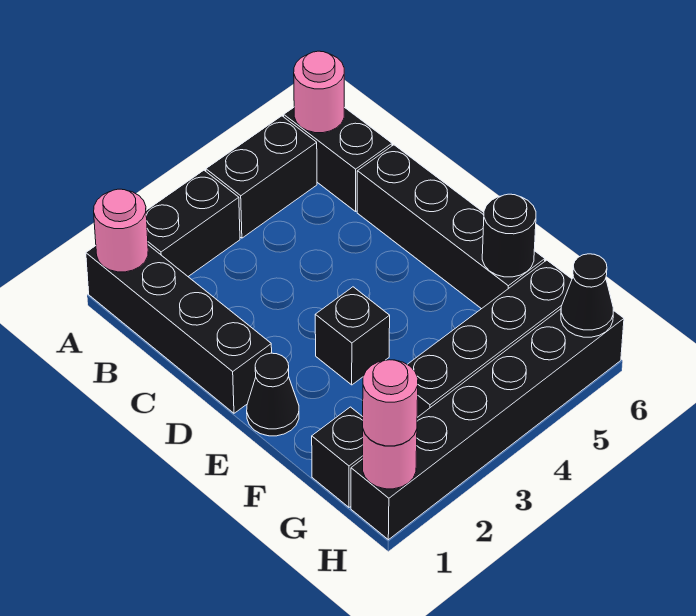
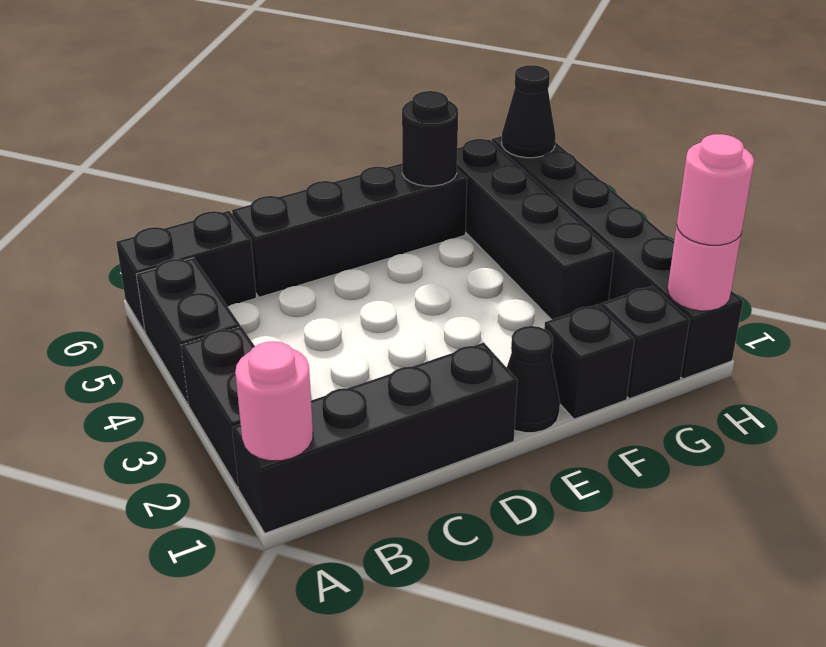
pink round brick A6 level 2 -> none
black brick E3 level 1 -> black brick F1 level 1

